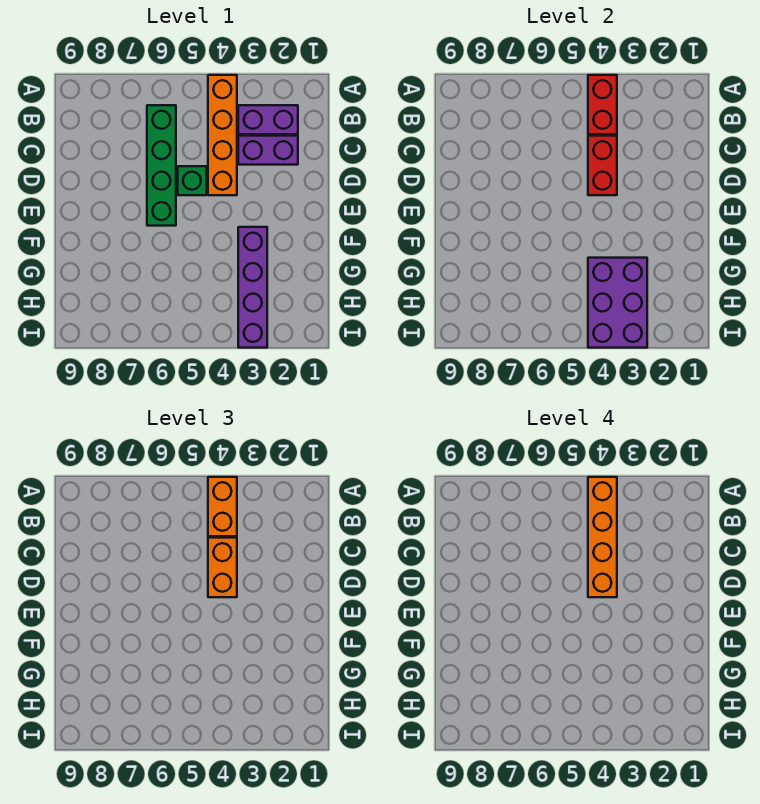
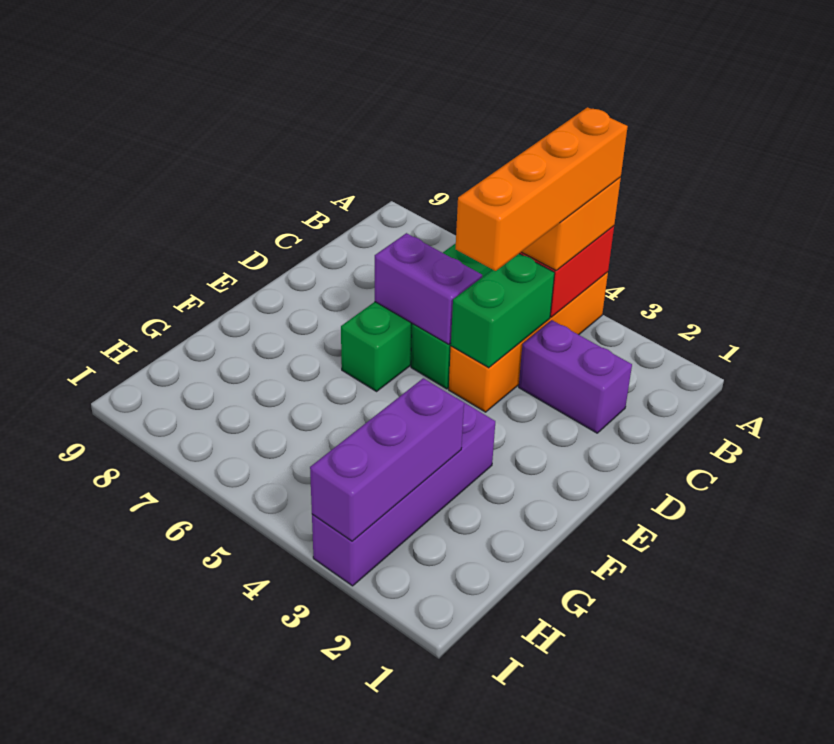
purple brick B2:B3 level 1 -> purple brick D5:D6 level 2
red brick C4:D4 level 2 -> green brick C4:D4 level 2
orange brick C4:D4 level 3 -> none
purple brick G3:I4 level 2 -> purple brick G3:I3 level 2

